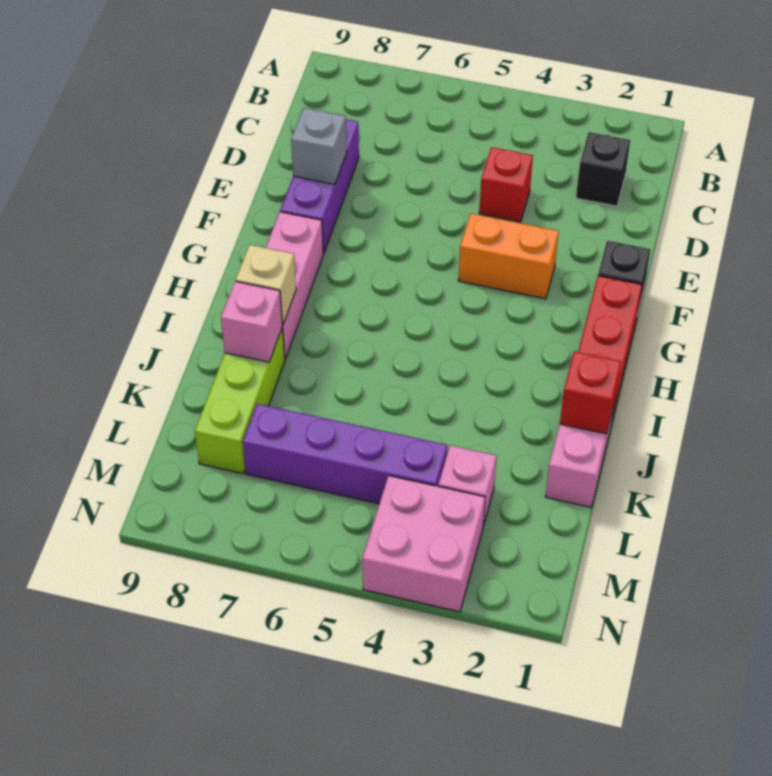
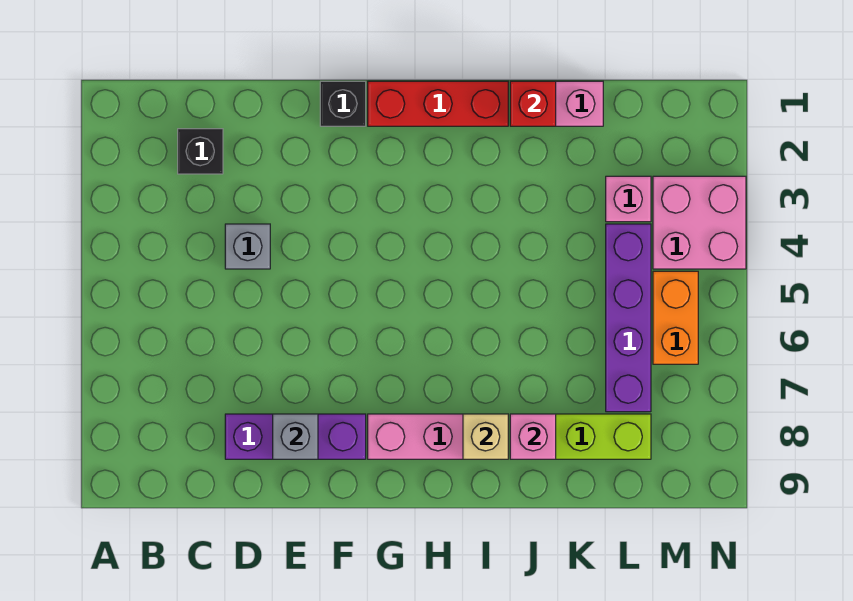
red brick D4 level 1 -> grey brick D4 level 1
orange brick F3:F4 level 1 -> orange brick M5:M6 level 1

